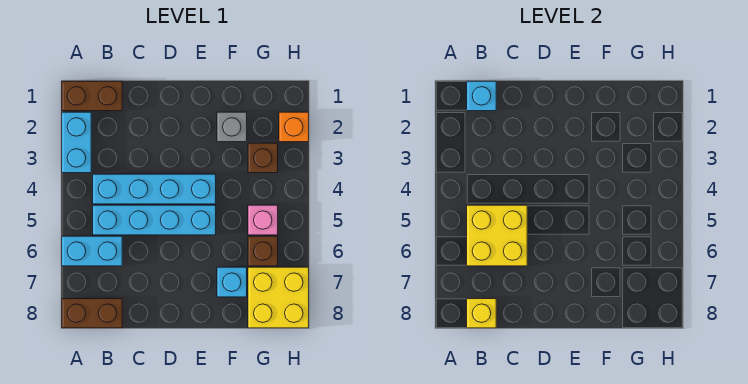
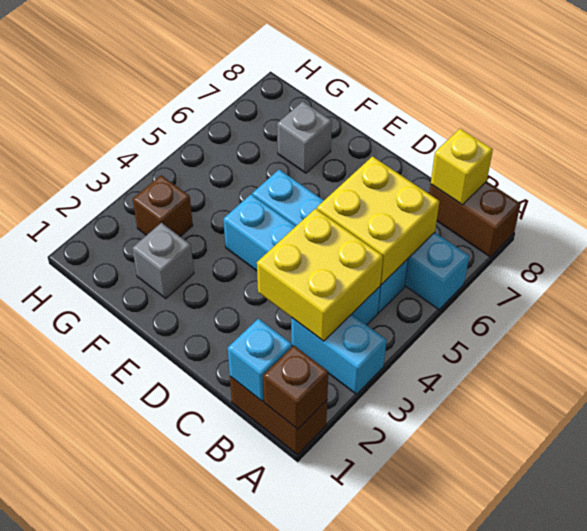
cyan brick A2:A3 level 1 -> cyan brick A3:B3 level 1
cyan brick F7 level 1 -> grey brick F7 level 1
pink brick G5 level 1 -> none
brown brick G6 level 1 -> brown brick A1 level 2
yellow brick G7:H8 level 1 -> yellow brick B3:C4 level 2
orange brick H2 level 1 -> none

